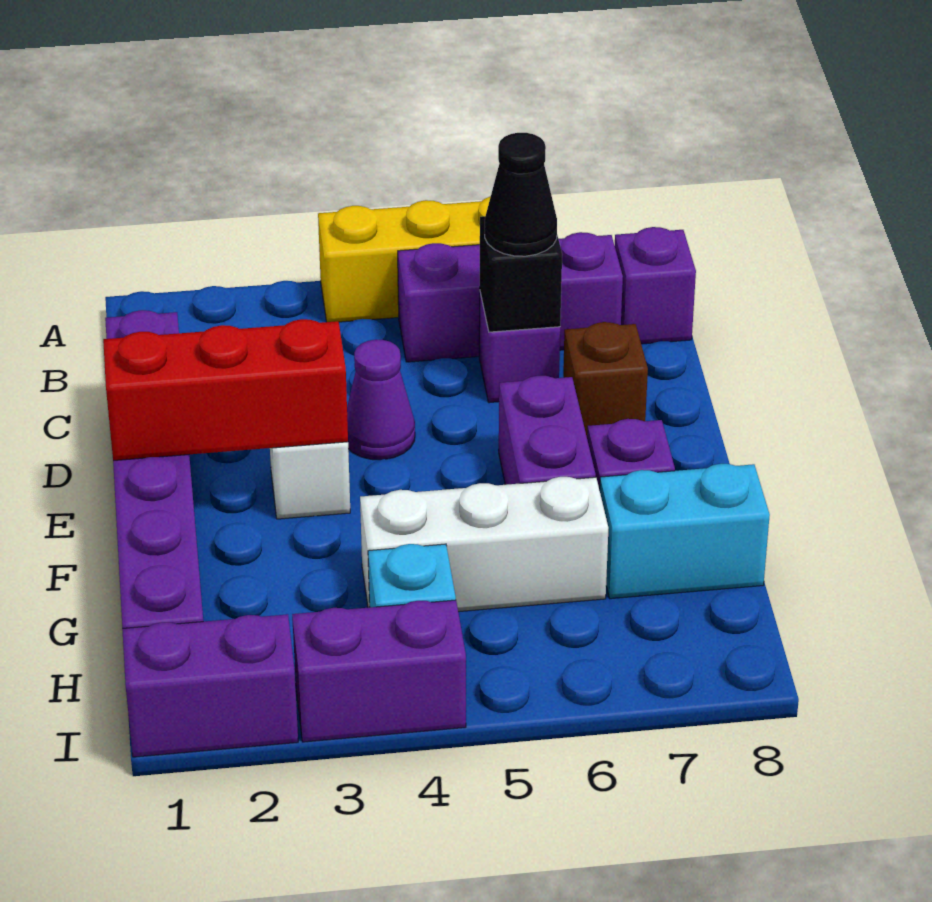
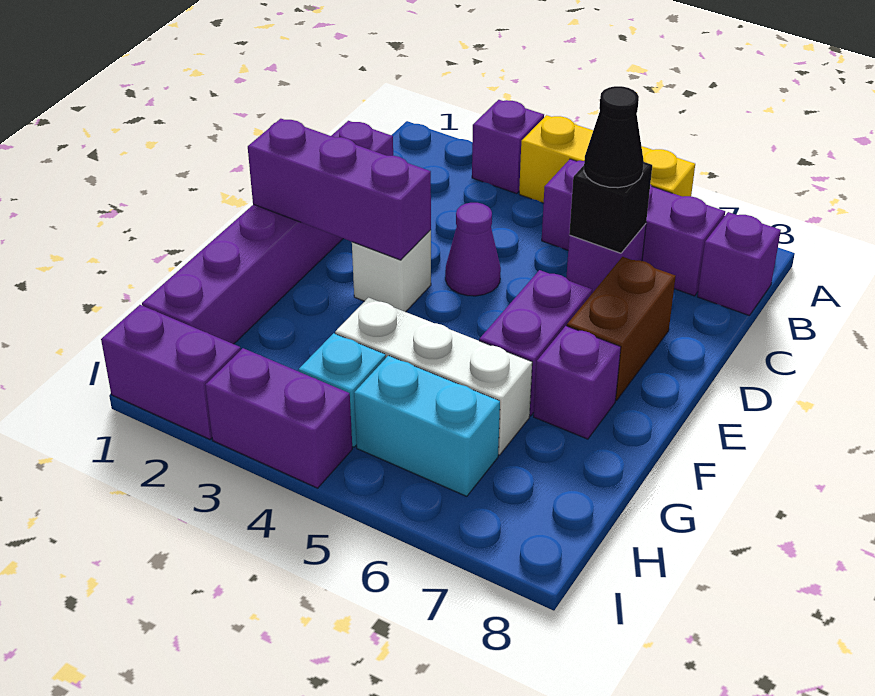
none -> purple brick A3 level 1
brown brick D7 level 1 -> brown brick D7:E7 level 1
red brick E1:E3 level 2 -> purple brick E1:E3 level 2
cyan brick G7:G8 level 1 -> cyan brick H5:H6 level 1

